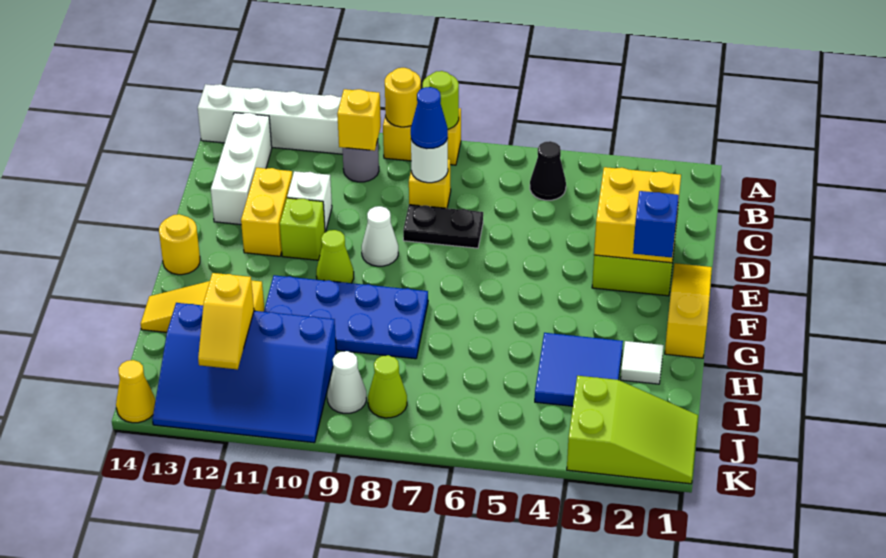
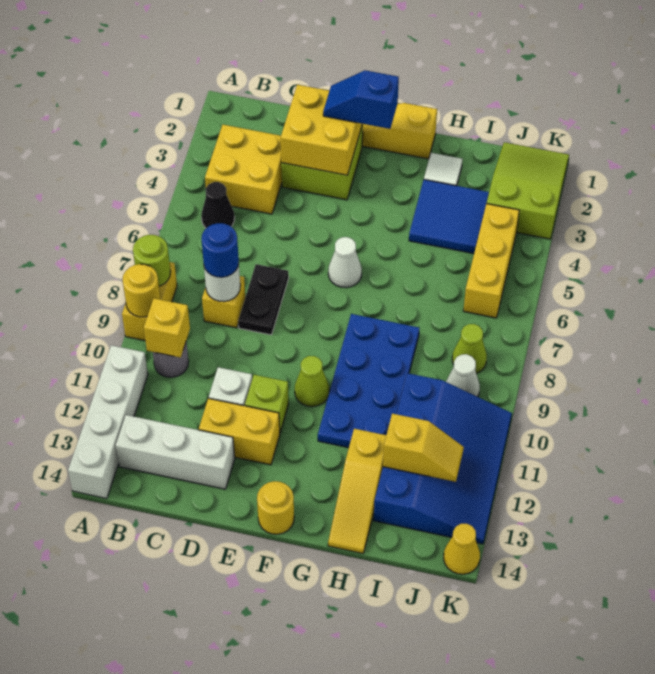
none -> yellow brick B3:C4 level 1
blue cone C8 level 3 -> blue round brick C8 level 3
white cone E9 level 1 -> white cone F6 level 1
none -> yellow brick J4:J6 level 1

